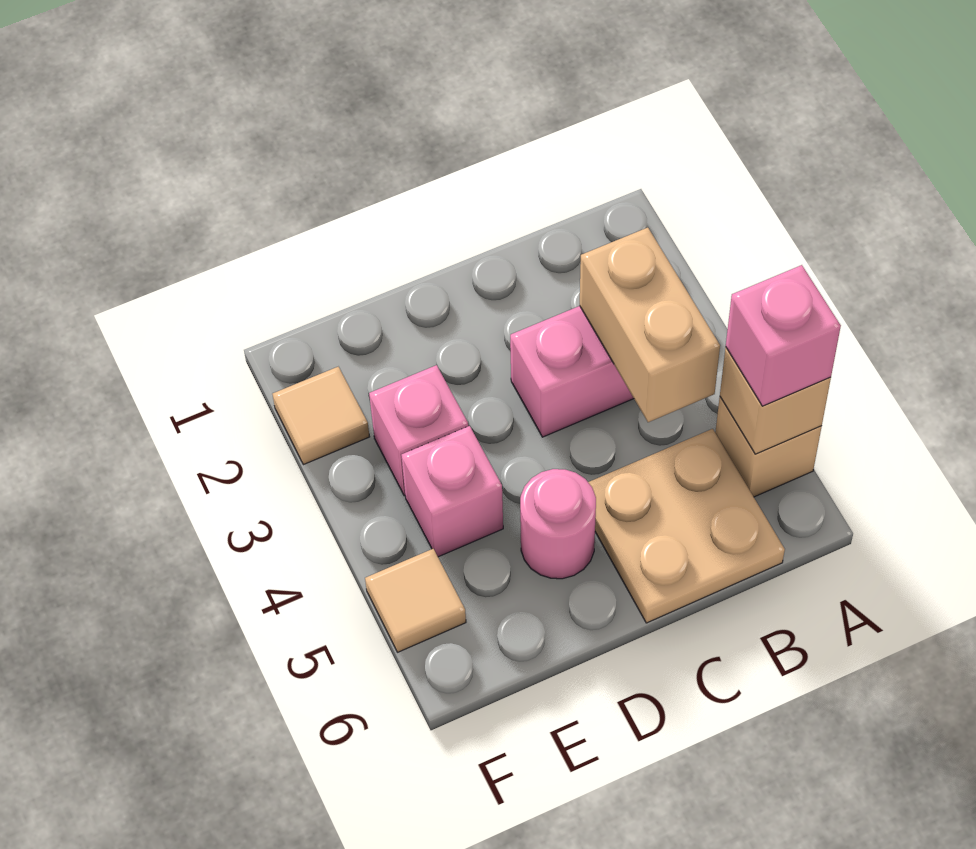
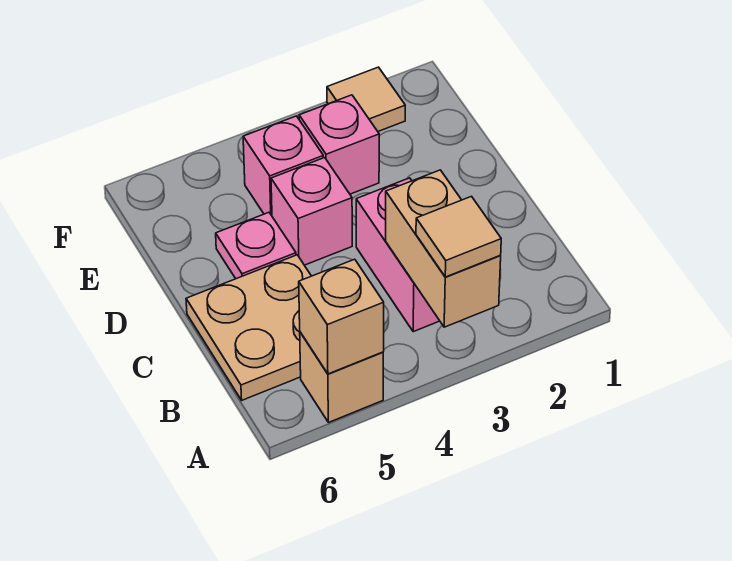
pink brick A5 level 3 -> pink brick D4 level 1
tan brick B3:B4 level 2 -> tan brick A3:B3 level 2
pink round brick D5 level 1 -> pink plate D5 level 1
tan tile F5 level 1 -> tan tile A3 level 3

